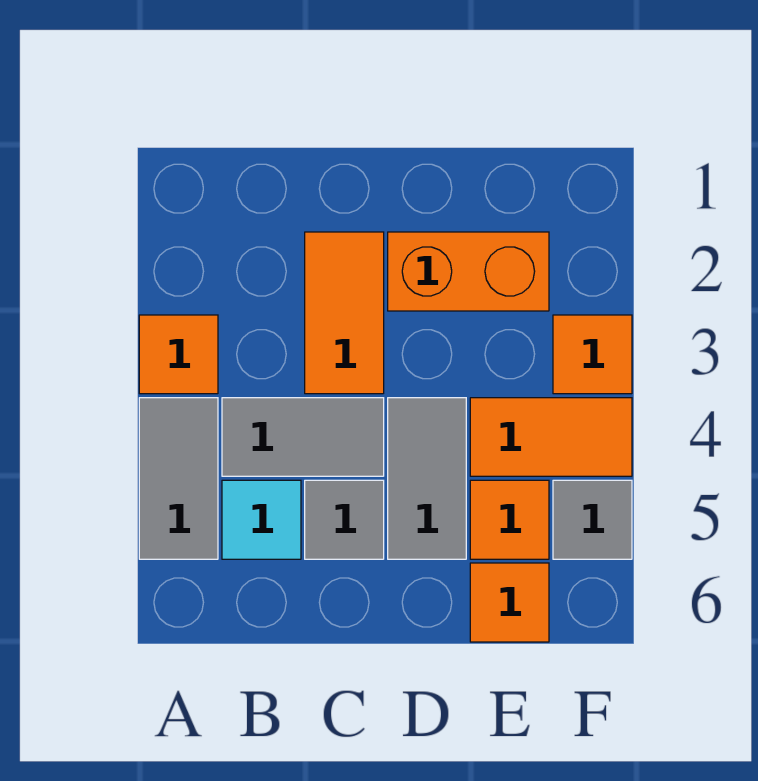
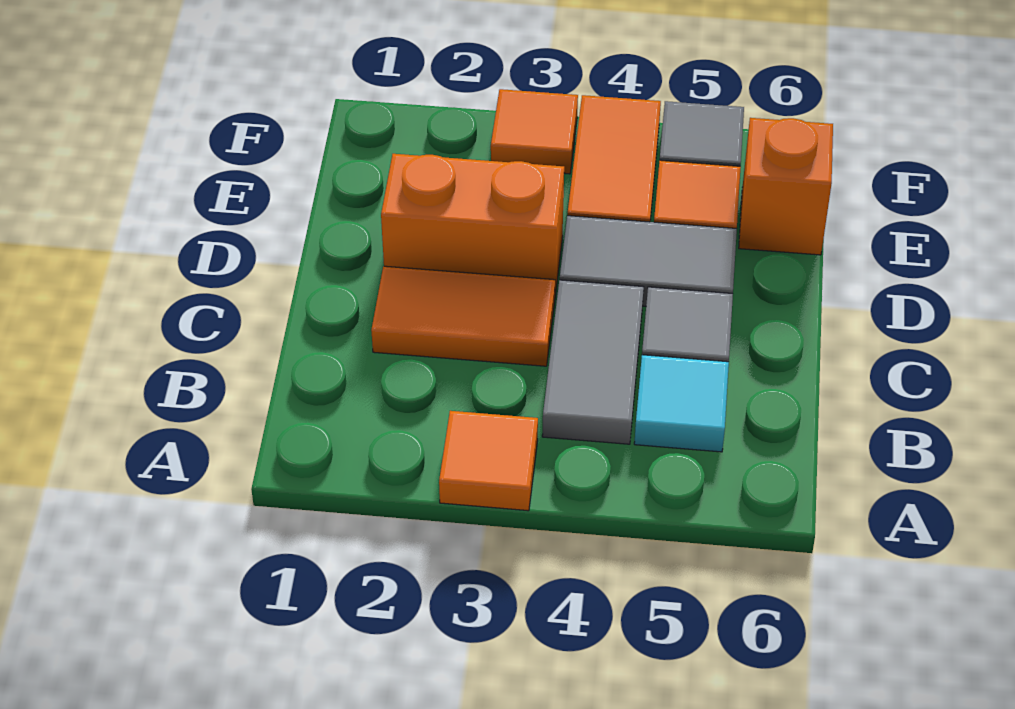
grey tile A4:A5 level 1 -> none
orange brick D2:E2 level 1 -> orange brick D2:D3 level 1
orange tile E6 level 1 -> orange brick E6 level 1

